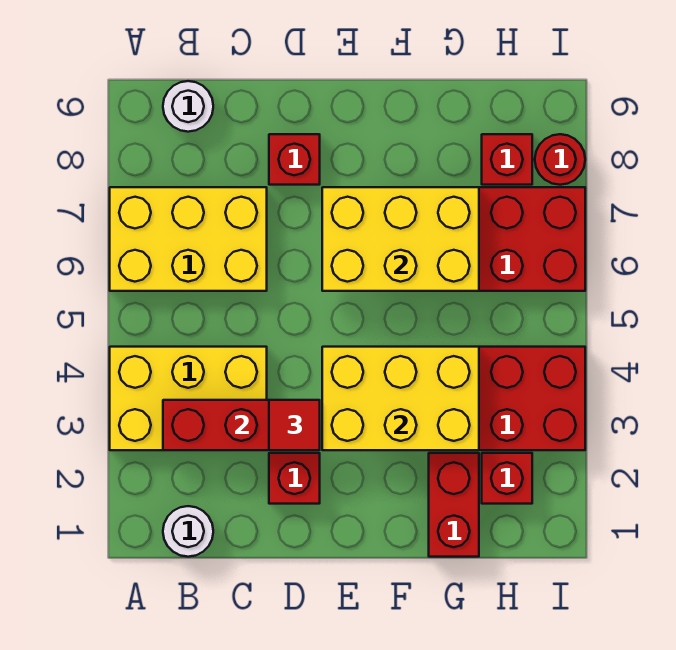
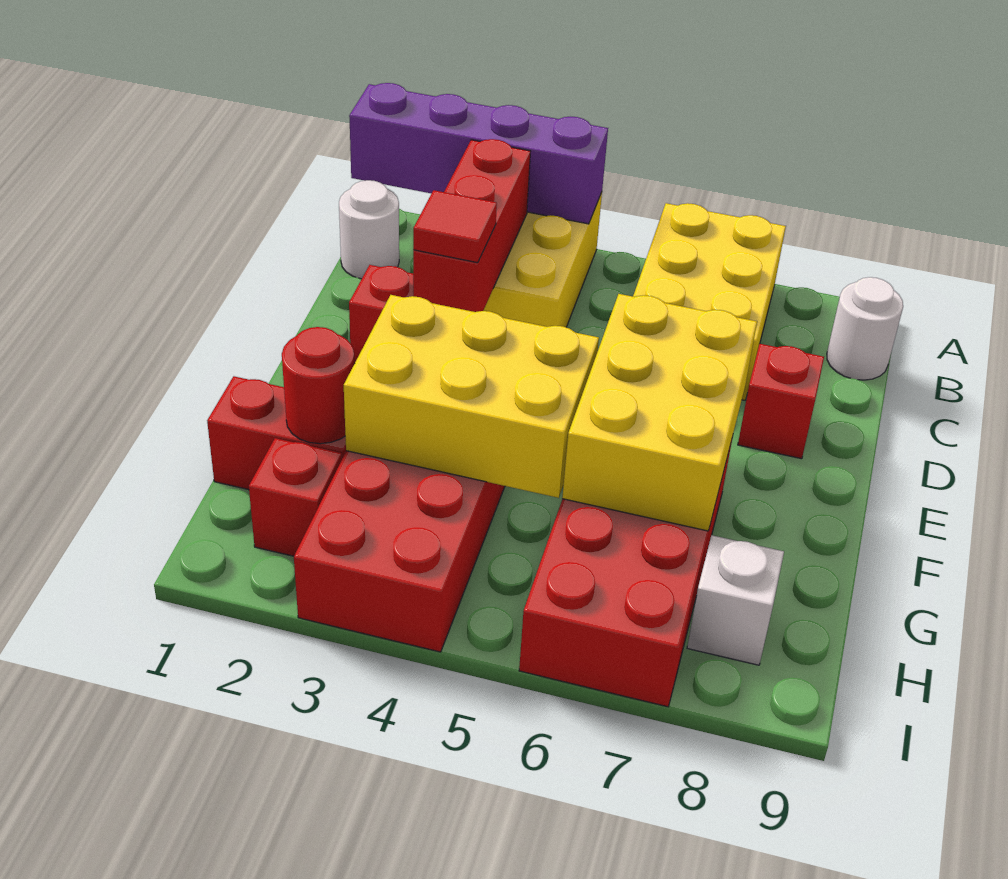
none -> purple brick A1:A4 level 2
yellow brick E3:G4 level 2 -> yellow brick F3:G5 level 2
red brick H8 level 1 -> white brick H8 level 1
red round brick I8 level 1 -> red round brick G2 level 2

